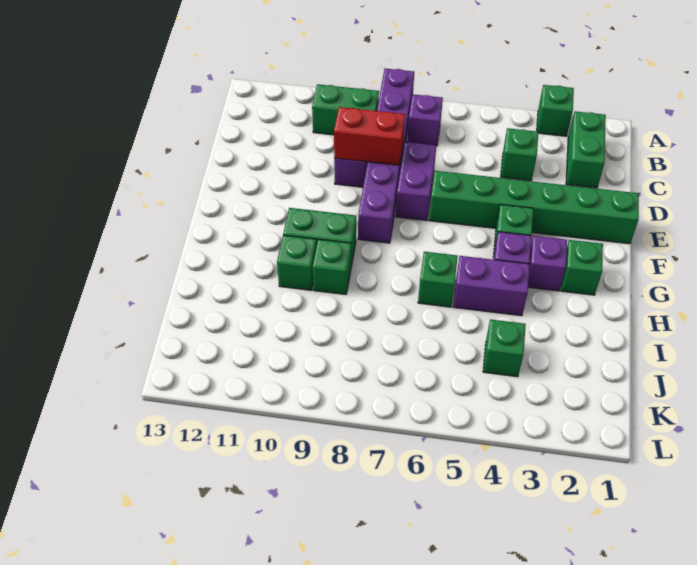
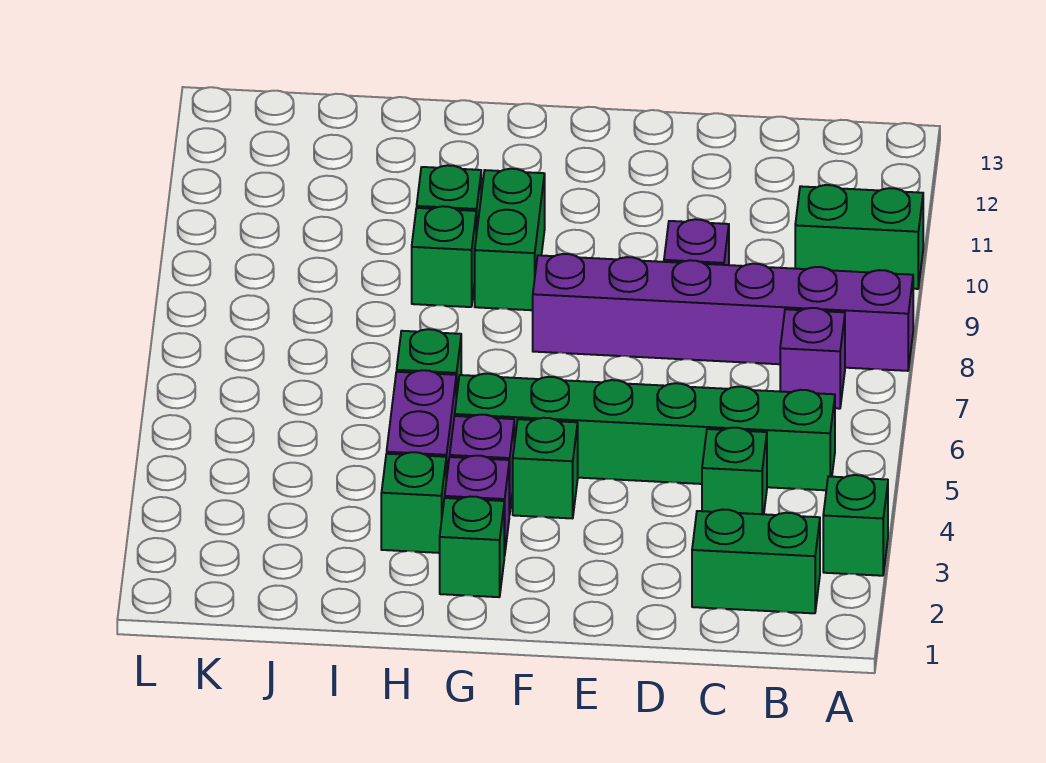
green brick B9:B10 level 1 -> green brick A10:B10 level 1
purple brick D7:E7 level 1 -> none
red brick D8:D9 level 2 -> none
green brick E1:E6 level 1 -> green brick B5:G5 level 1
green brick J4 level 1 -> green brick H3 level 1

